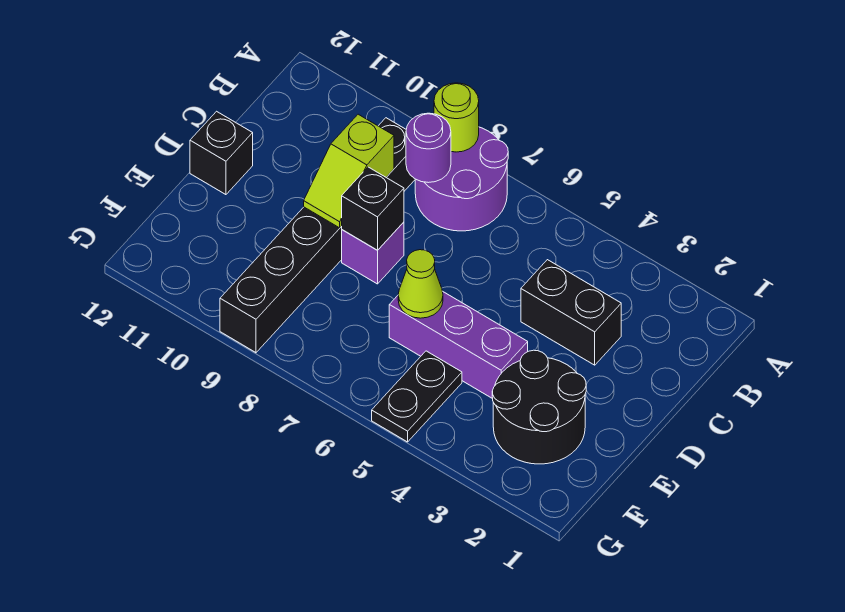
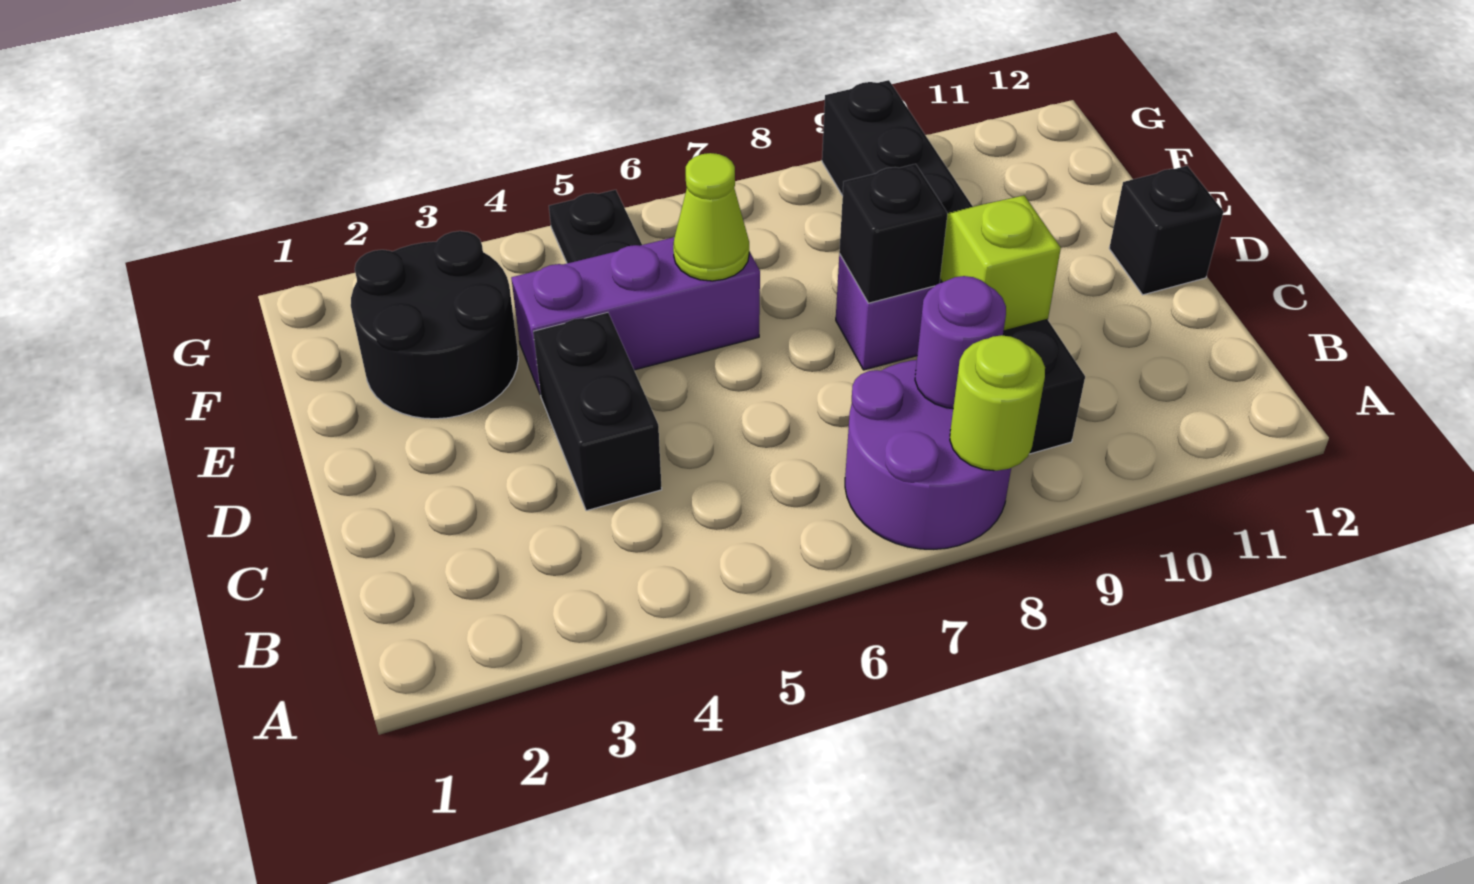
black brick C3:C4 level 1 -> black brick C4:D4 level 1

